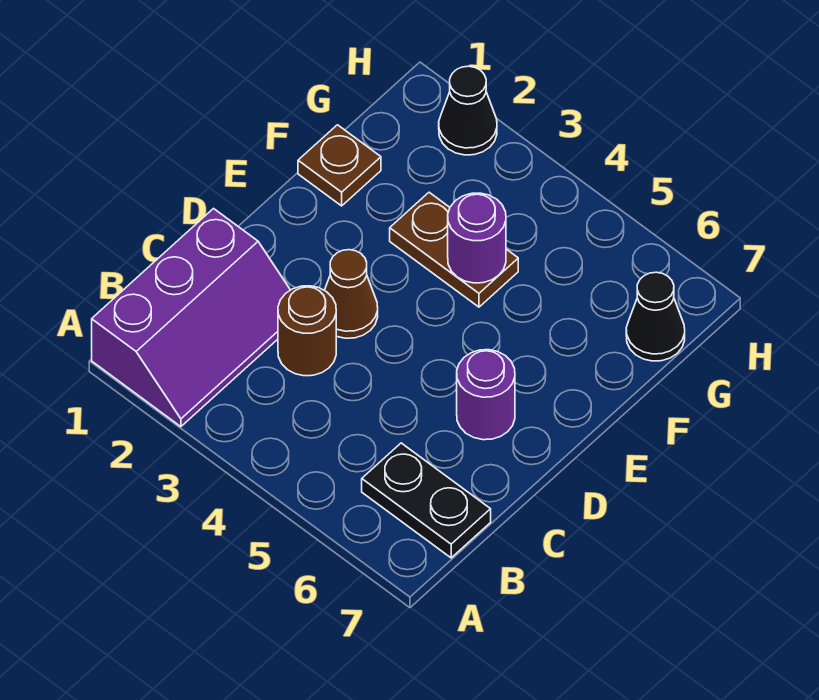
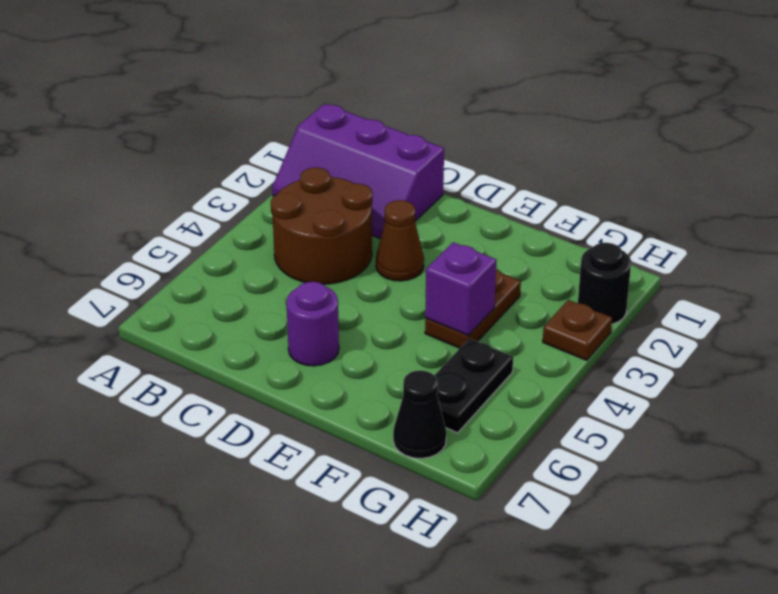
black plate B6:B7 level 1 -> black plate G5:G6 level 1
brown round brick C3 level 1 -> brown round brick B3:C4 level 1
brown plate F1 level 1 -> brown plate H3 level 1
purple round brick F4 level 2 -> purple brick F4 level 2
black cone H2 level 1 -> black round brick H2 level 1

